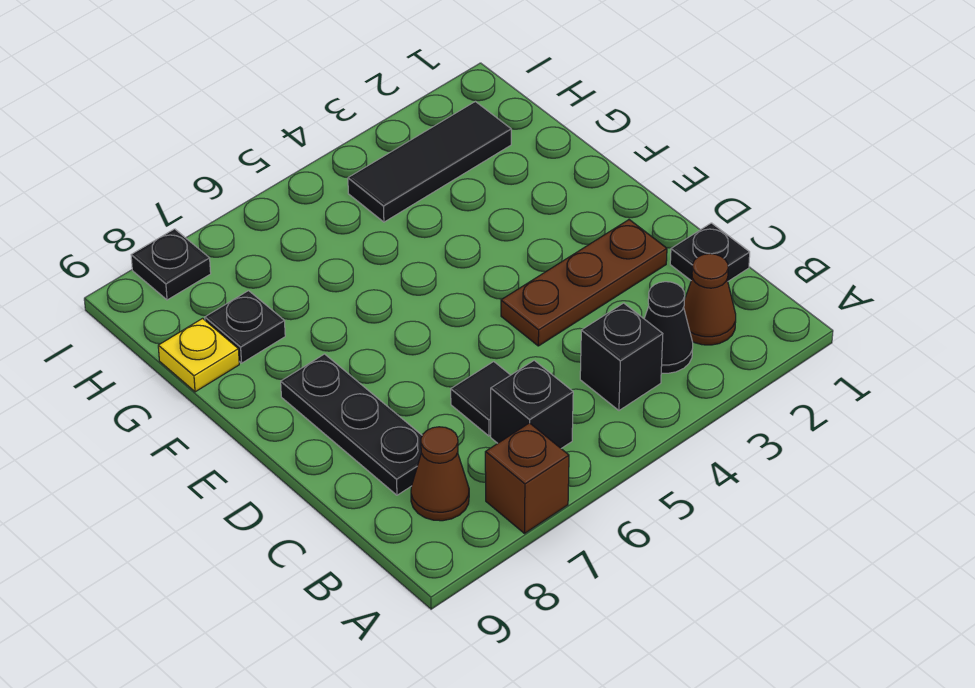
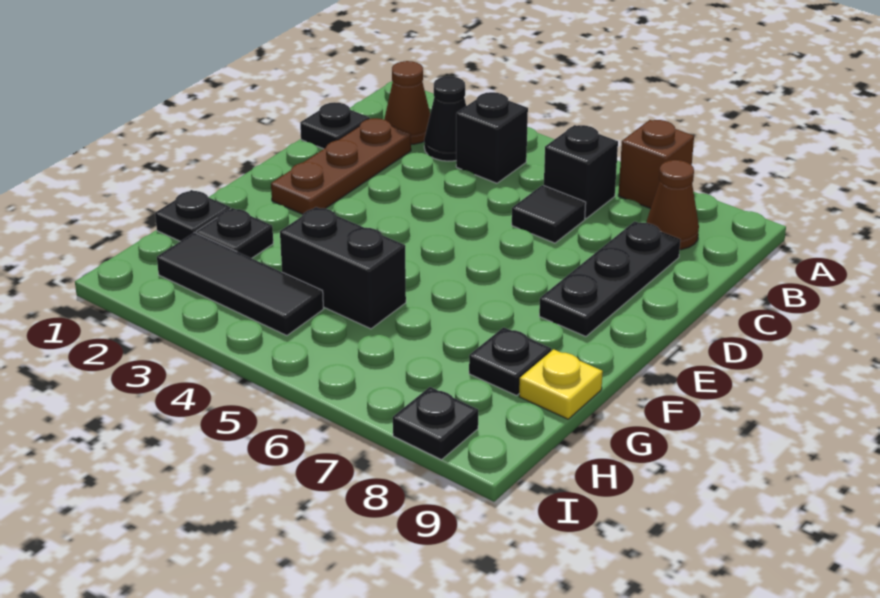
brown plate D2:D4 level 1 -> brown plate C2:E2 level 1
none -> black plate G1 level 1
none -> black plate G2 level 1
none -> black brick G4:G5 level 1

